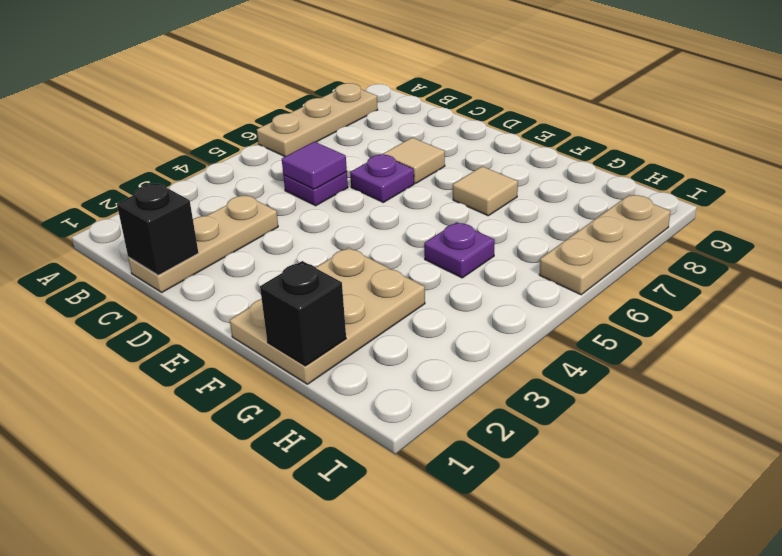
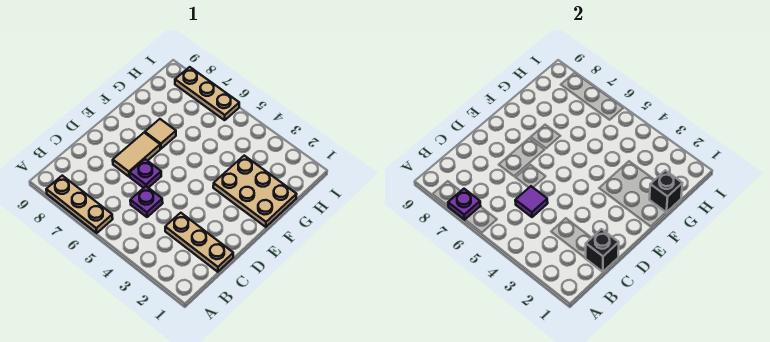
tan tile D7 level 1 -> tan tile D7:E7 level 1
purple plate G5 level 1 -> purple plate A7 level 2

